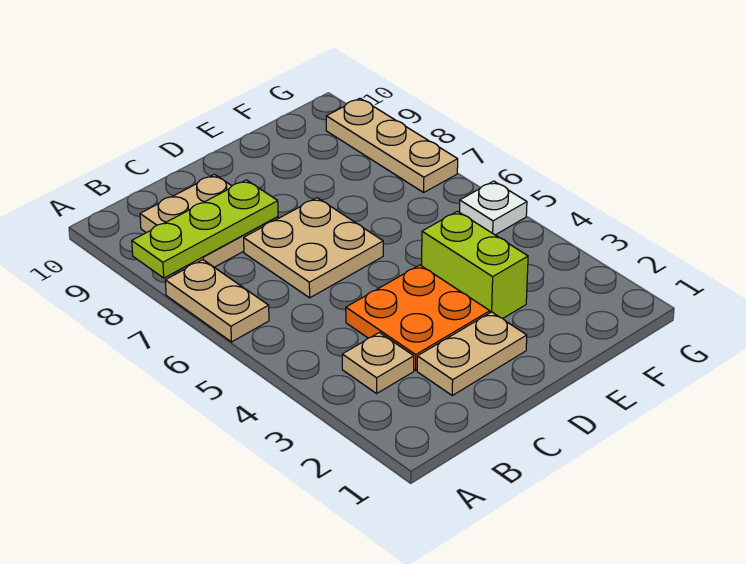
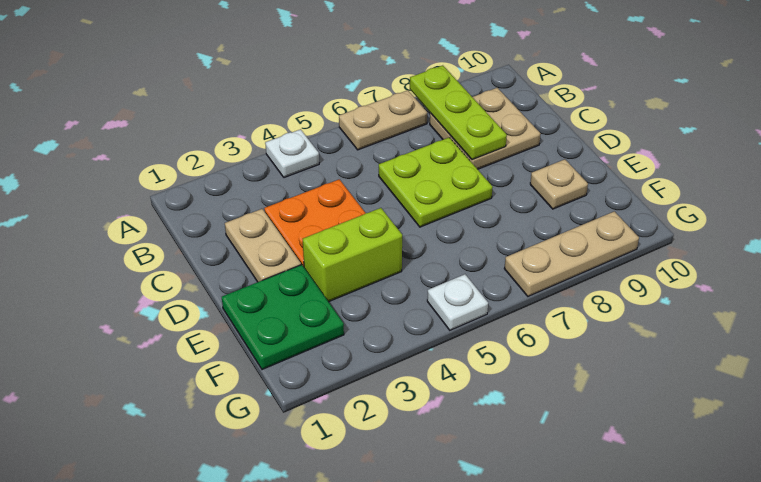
none -> white plate A4 level 1
tan plate B3 level 1 -> tan plate E9 level 1
tan plate C6:D7 level 1 -> lime plate C6:D7 level 1
none -> green plate E1:F2 level 1

